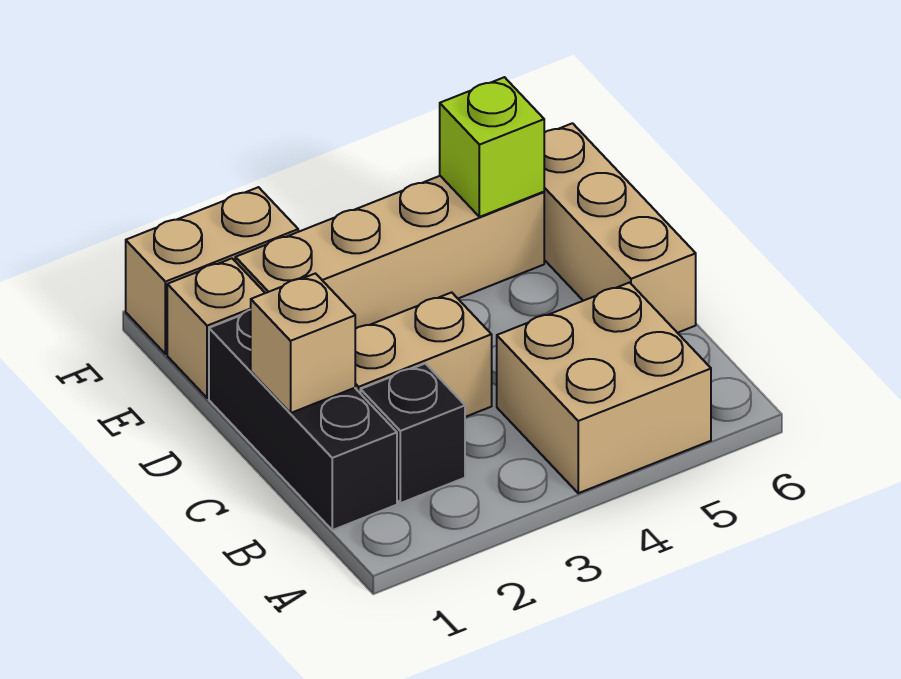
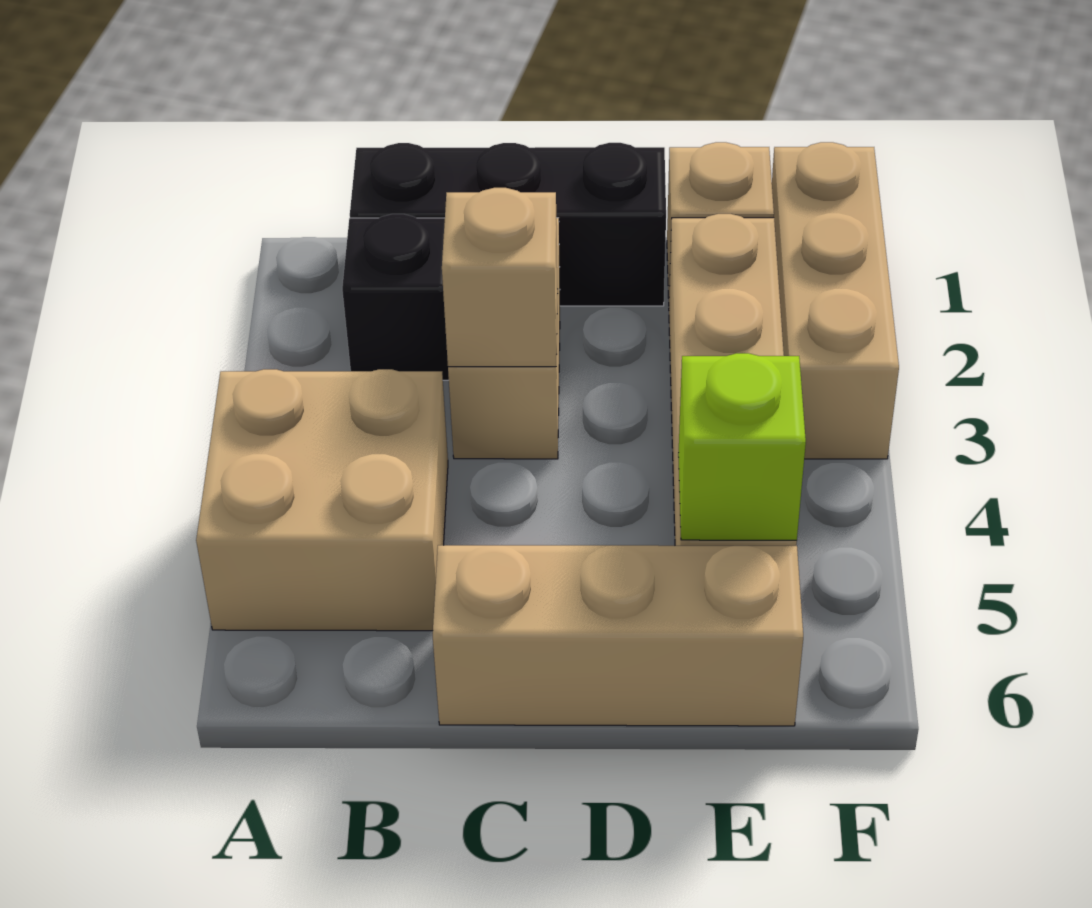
tan brick C1 level 2 -> tan brick C3 level 2
tan brick F1:F2 level 1 -> tan brick F1:F3 level 1

